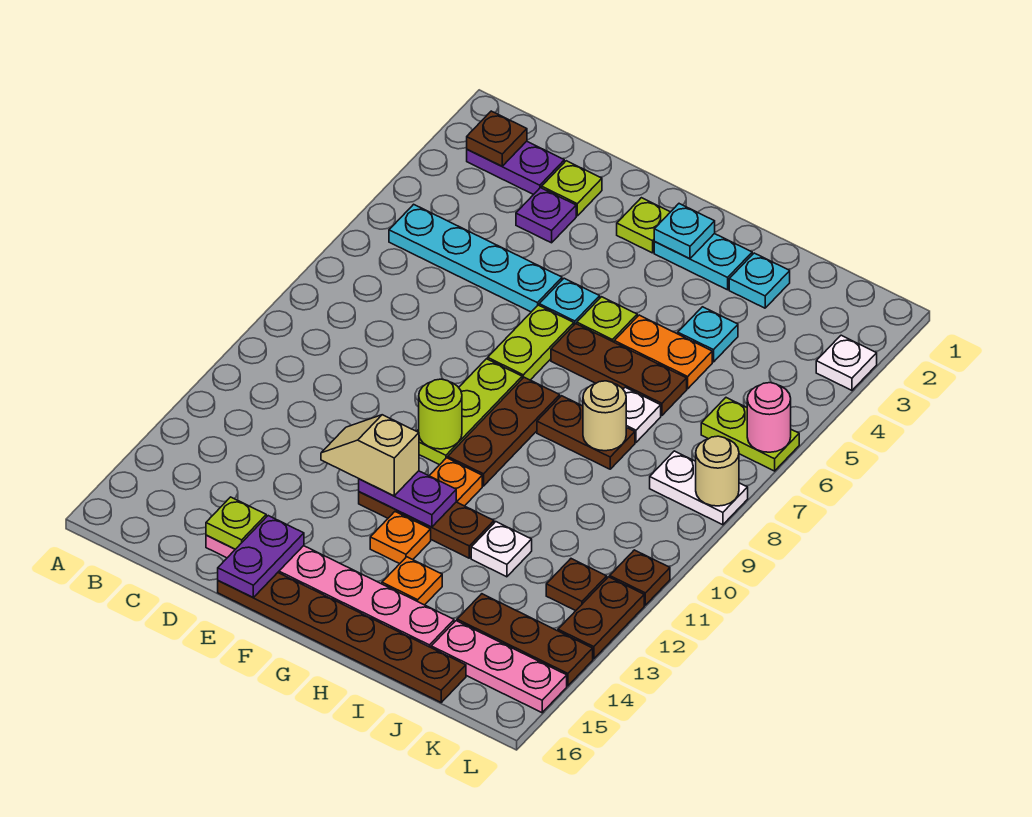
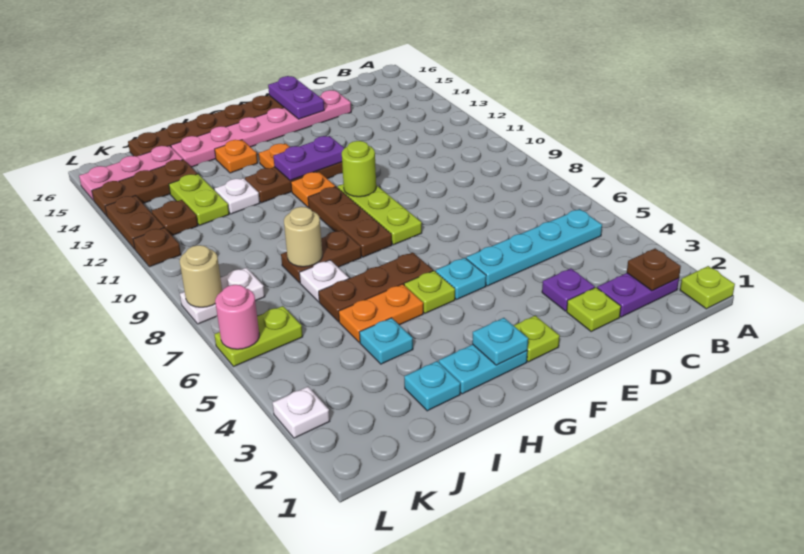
lime plate D15 level 2 -> lime plate A1 level 1
tan slope E12:F12 level 3 top F -> none
lime plate F6:F7 level 1 -> lime plate J12:J13 level 1

